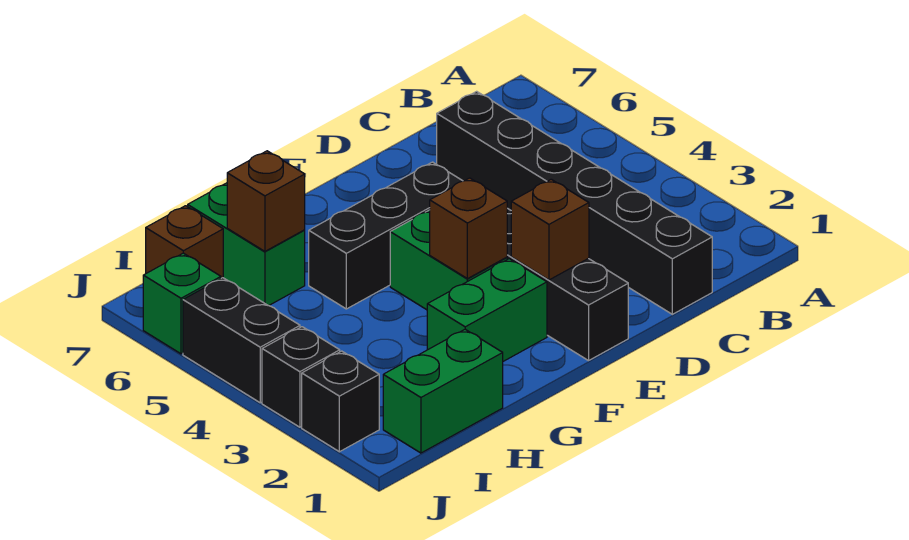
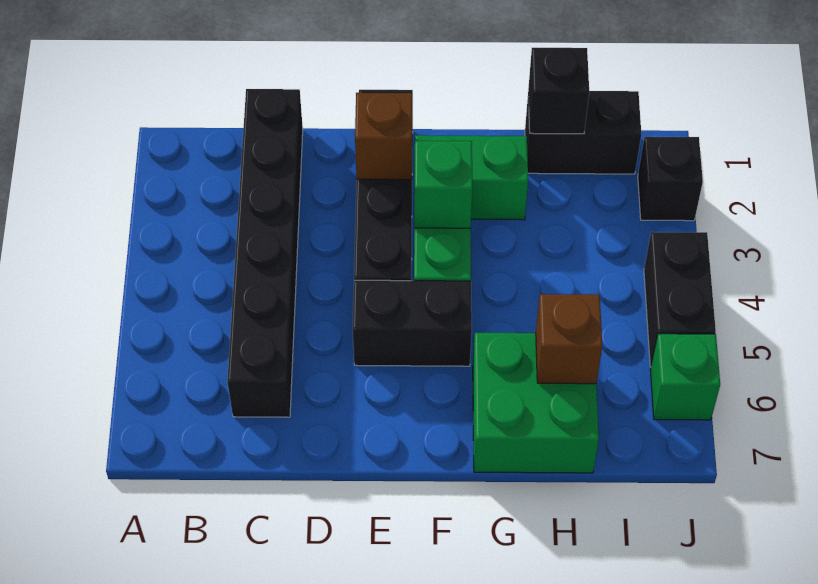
black brick E5:G5 level 1 -> black brick E5:F5 level 1
brown brick F3 level 2 -> green brick F3 level 2
green brick H1:I1 level 1 -> black brick H1:I1 level 1
green brick H6:H7 level 1 -> green brick G6:H7 level 1
brown brick I7 level 1 -> none
black brick J3 level 1 -> black brick H1 level 2

